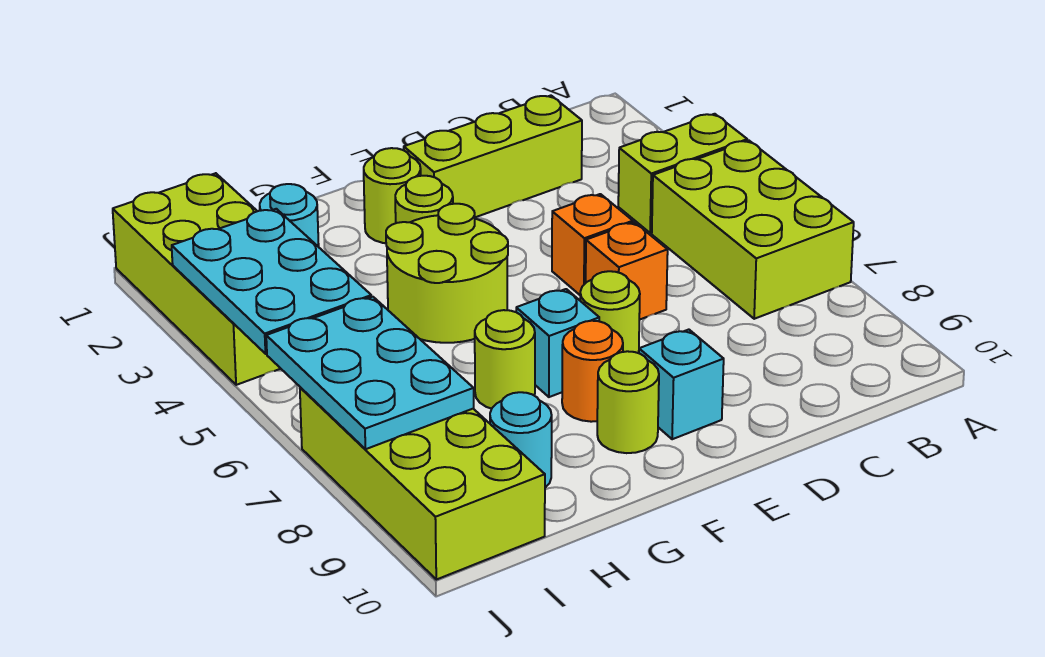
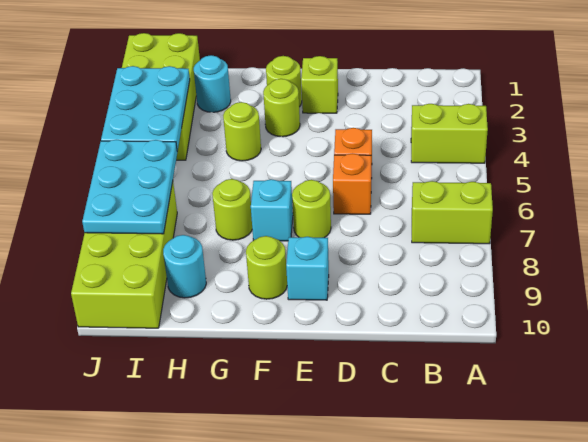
lime brick A5:B7 level 1 -> lime brick A7:B7 level 1
lime brick C2:E2 level 1 -> lime brick E2 level 1
lime round brick F4:G5 level 1 -> lime round brick G4 level 1
orange round brick F8 level 1 -> none

